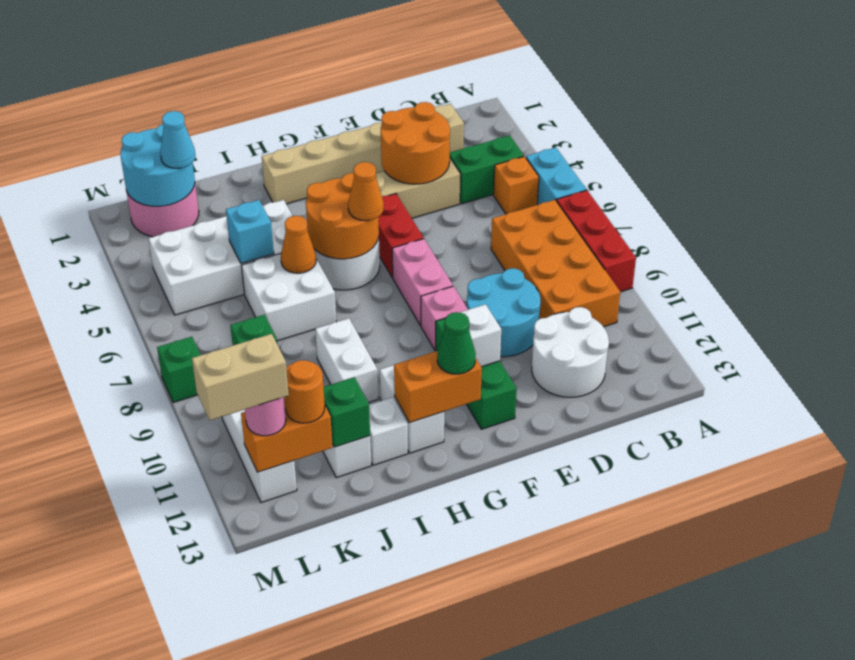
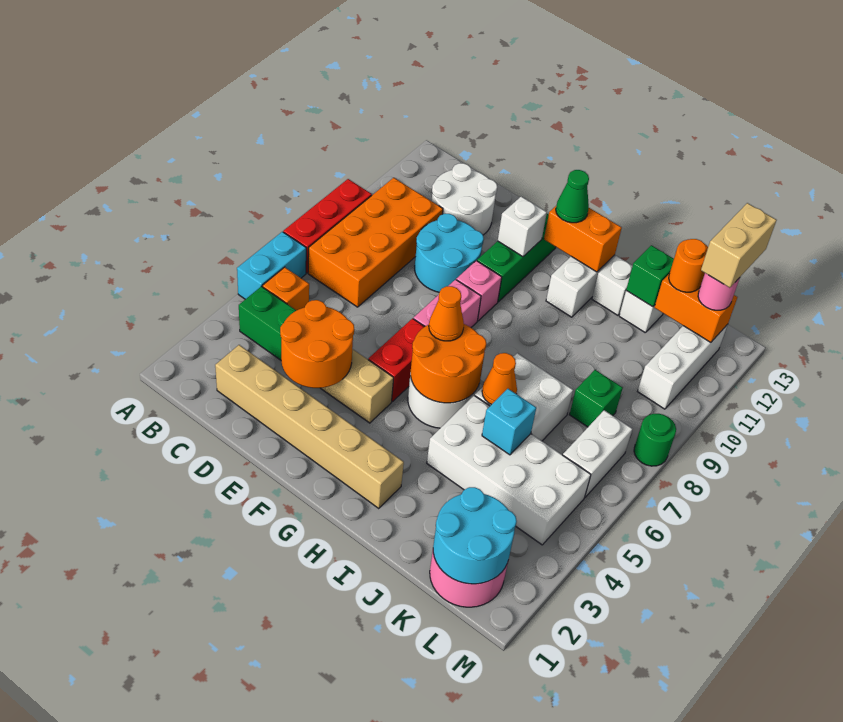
white brick I9:I10 level 1 -> white brick L6:L7 level 1
cyan cone K2 level 3 -> none
tan brick L12:M12 level 4 -> tan brick L12:L13 level 4
green brick M8 level 1 -> green round brick M8 level 1

